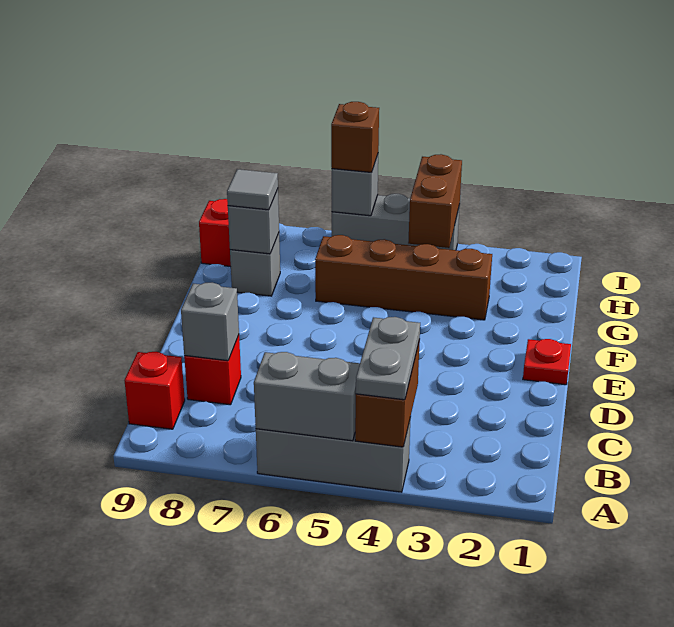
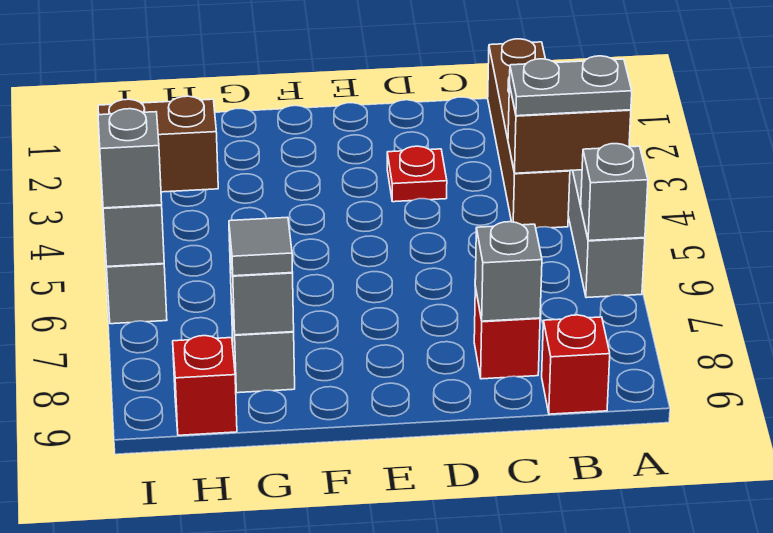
grey brick A5:A6 level 2 -> grey brick A6 level 2
red plate E1 level 1 -> red plate D3 level 1
brown brick G3:G6 level 1 -> brown brick B1:B4 level 1
brown brick I6 level 3 -> grey brick I6 level 3

